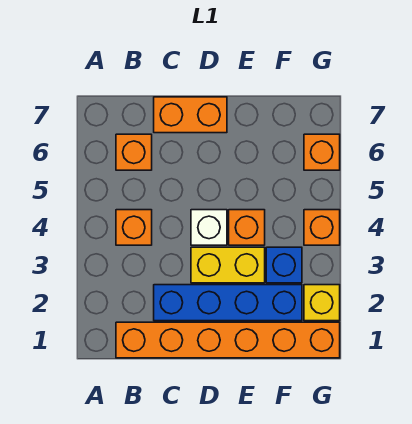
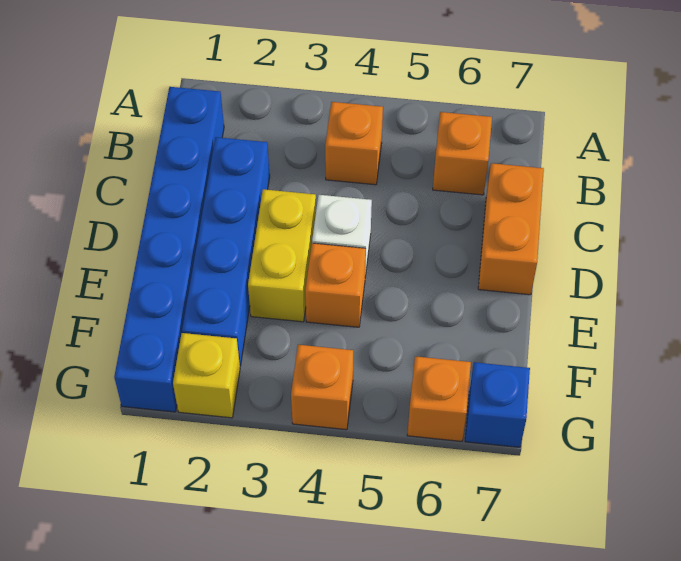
orange brick B1:G1 level 1 -> blue brick B1:G1 level 1
blue brick F3 level 1 -> blue brick G7 level 1

